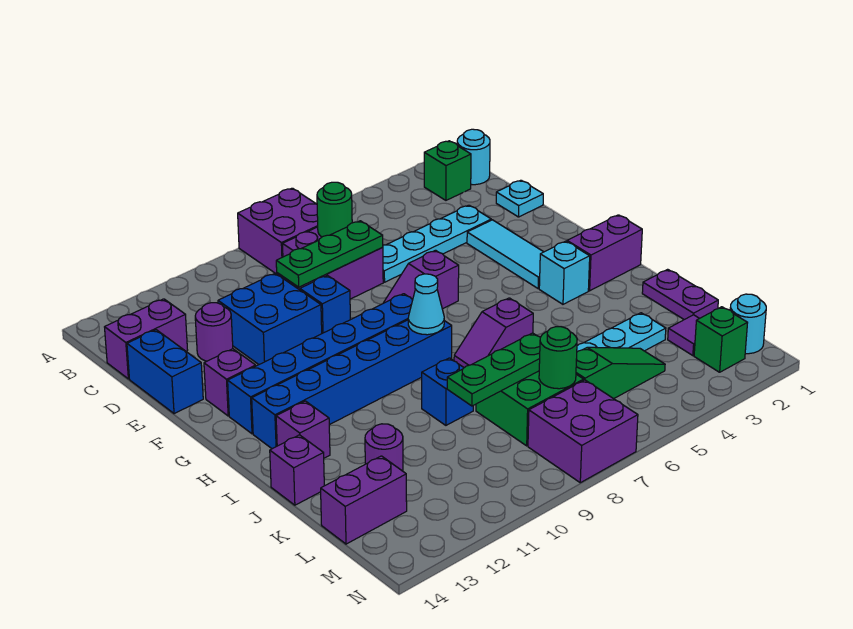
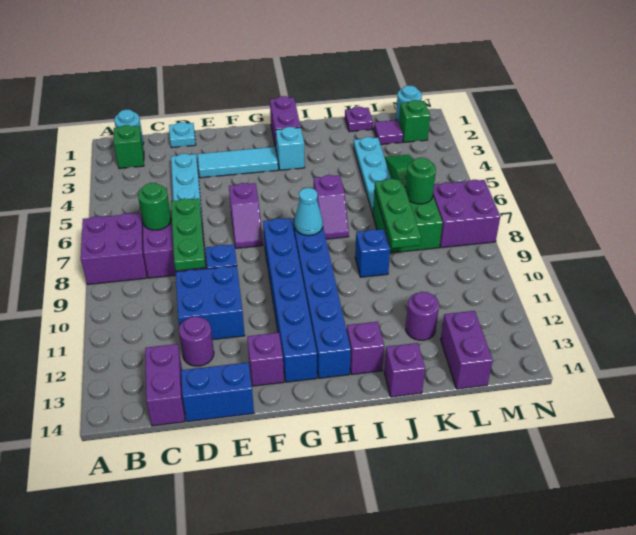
purple plate J1:K1 level 1 -> purple plate K1 level 1

